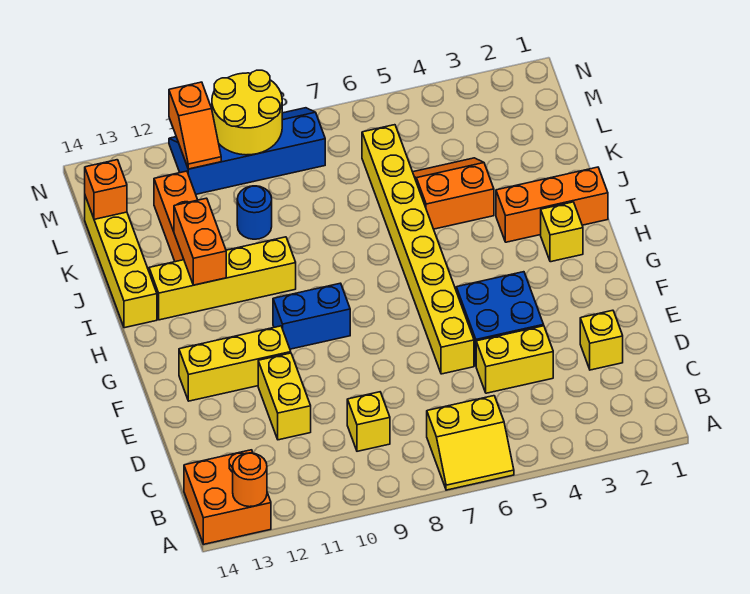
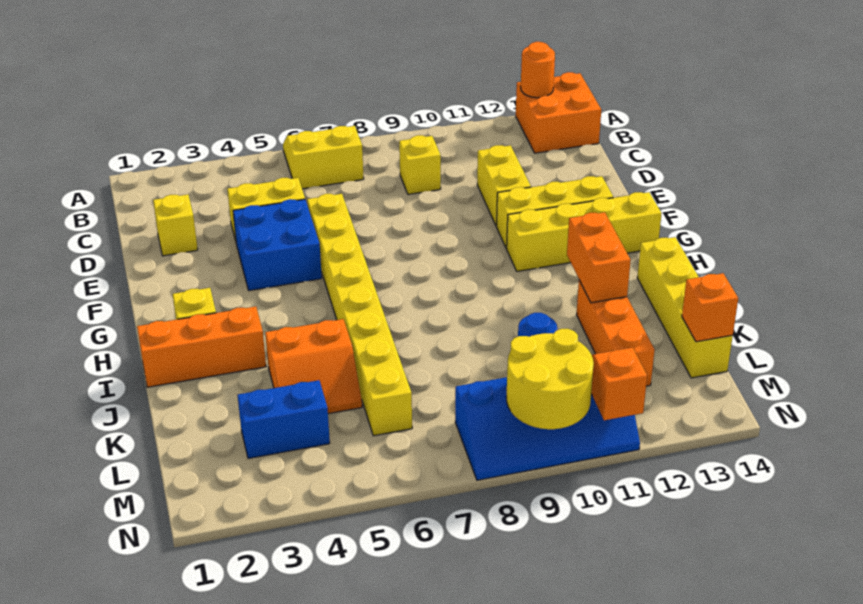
blue brick G9:G10 level 1 -> blue brick L3:L4 level 1
yellow brick I10:I13 level 1 -> yellow brick G11:G14 level 1

